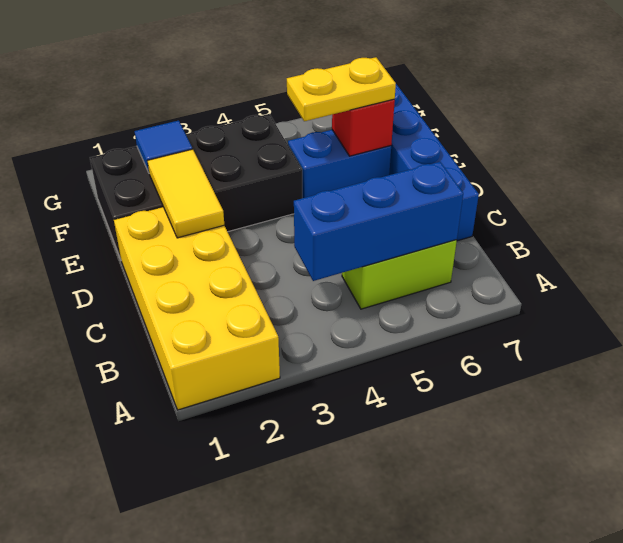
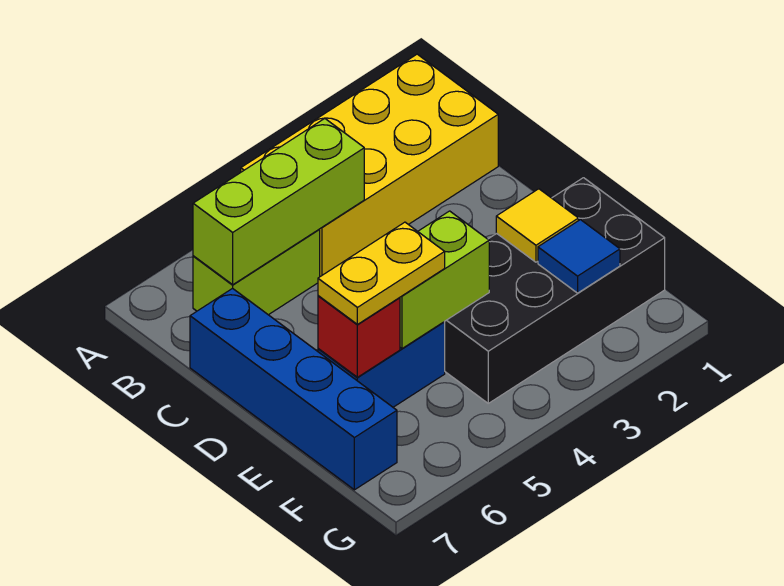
yellow brick A1:D2 level 1 -> yellow brick A1:B4 level 1
blue brick B4:B6 level 2 -> lime brick B4:B6 level 2
yellow tile D2:E2 level 2 -> yellow tile E2 level 2
none -> lime brick E4:E5 level 2

